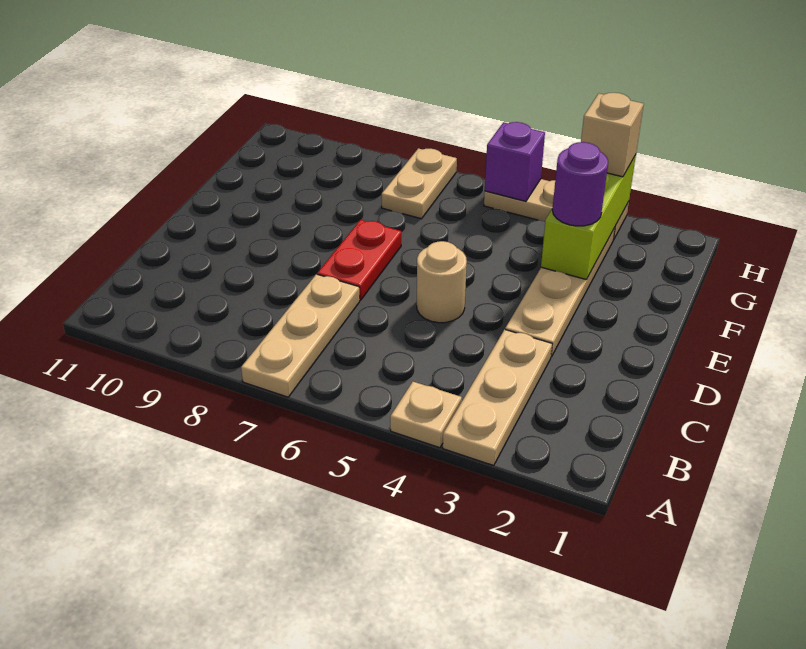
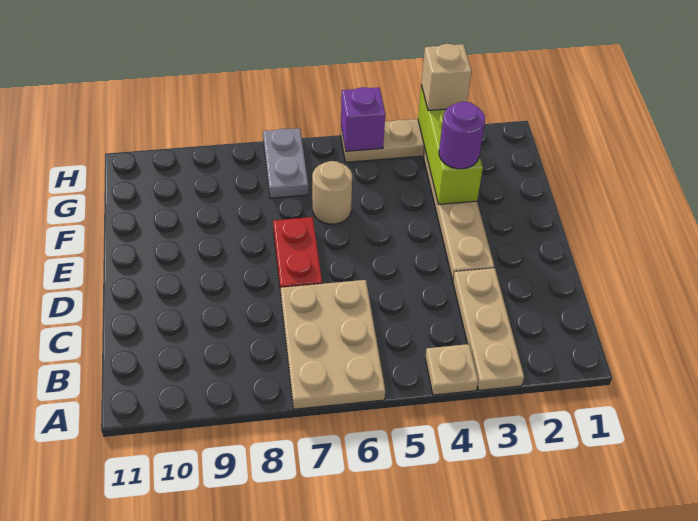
tan plate A7:C7 level 1 -> tan plate A6:C7 level 1
tan round brick D5 level 1 -> tan round brick F6 level 1
tan plate G7:H7 level 1 -> grey plate G7:H7 level 1

